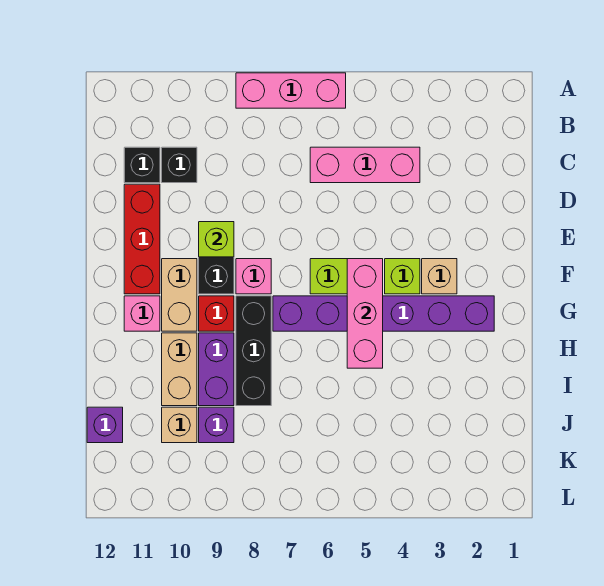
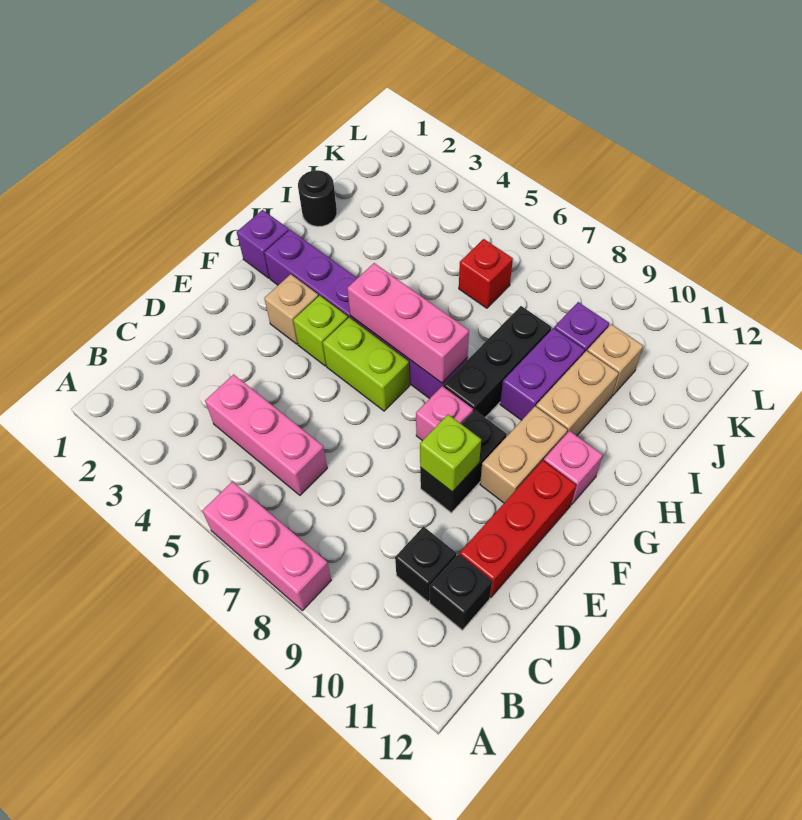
pink brick F5:H5 level 2 -> pink brick G5:G7 level 2
red brick G9 level 1 -> red brick J6 level 1
none -> black round brick I1 level 1
purple brick J12 level 1 -> purple brick G1 level 1

